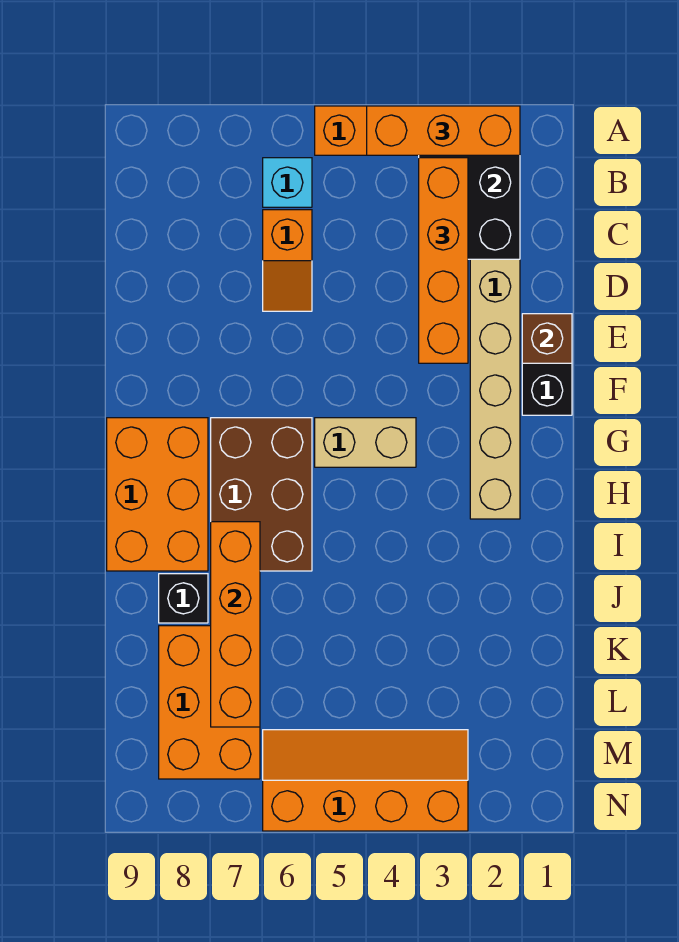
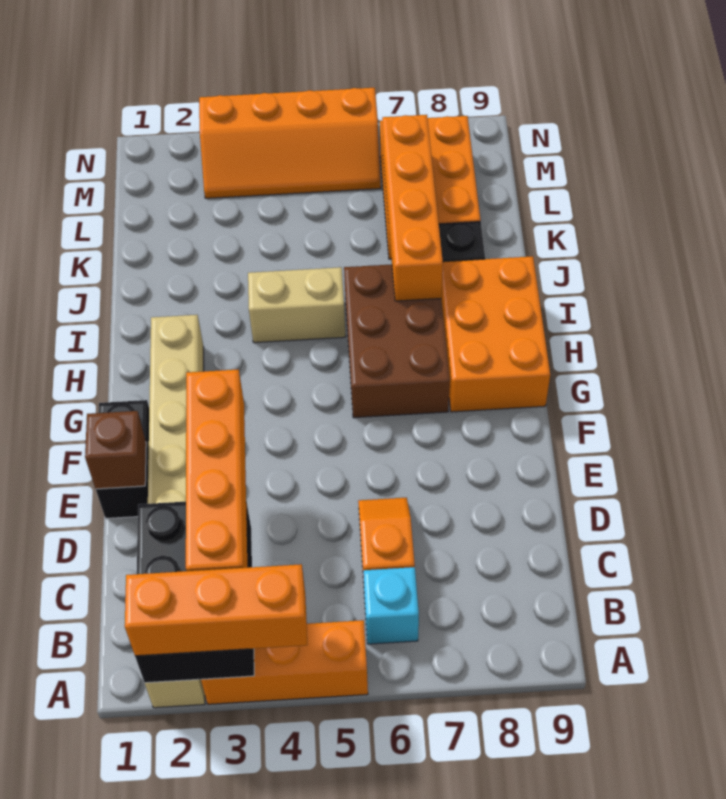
tan brick G4:G5 level 1 -> tan brick I4:I5 level 1

